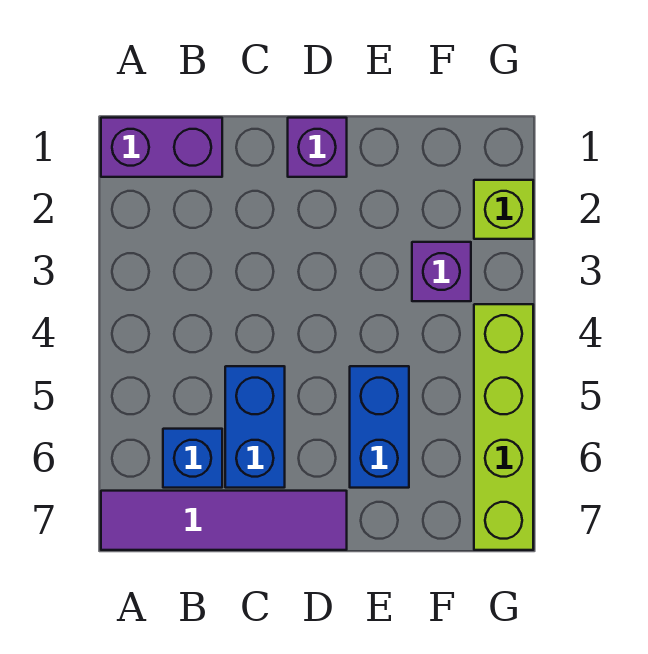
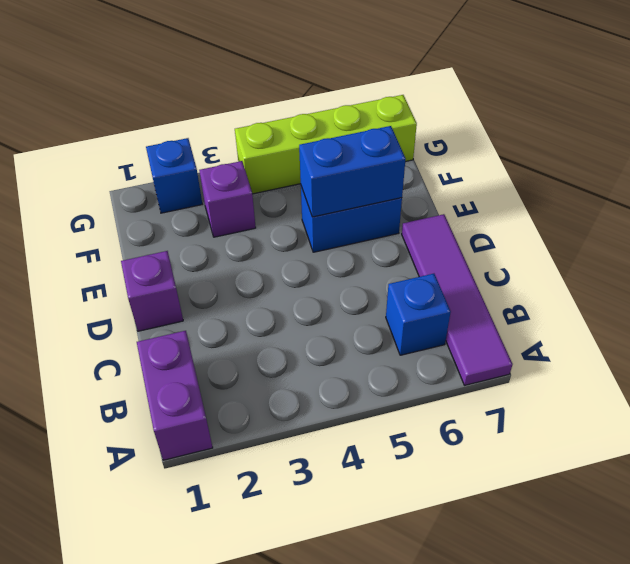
blue brick C5:C6 level 1 -> blue brick E5:E6 level 2
lime brick G2 level 1 -> blue brick G2 level 1

